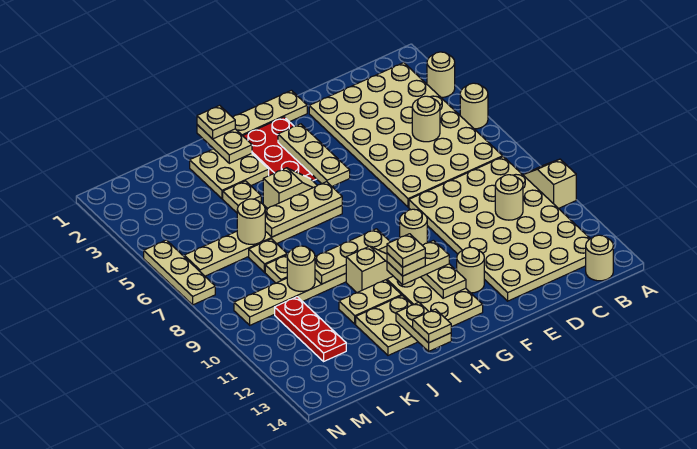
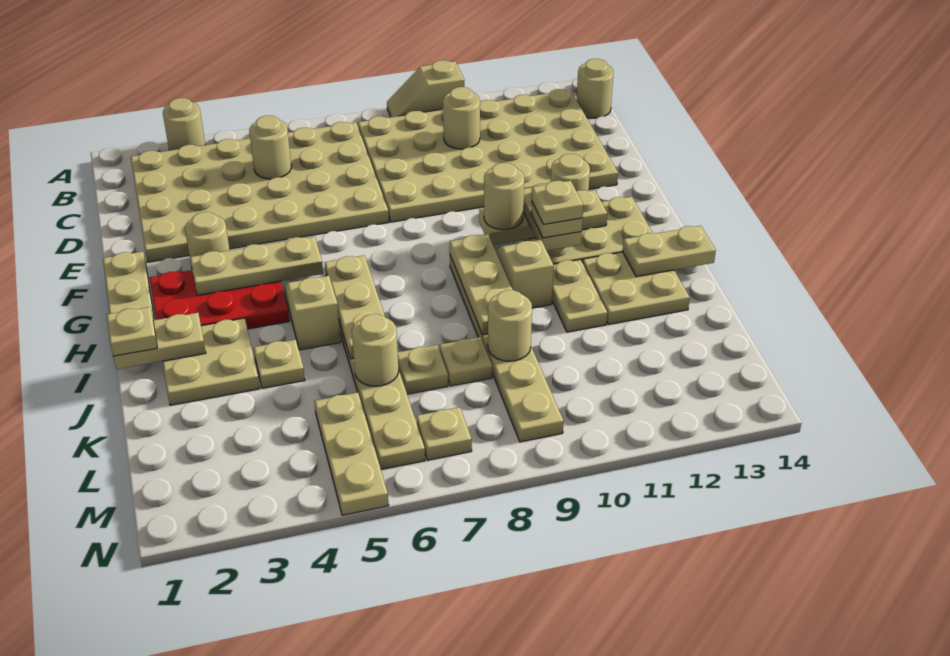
tan round brick A5 level 1 -> tan round brick F3 level 1
tan plate I14 level 3 -> tan plate M7 level 1
red plate L10:L12 level 1 -> none
tan plate N5:N7 level 1 -> tan plate L5:N5 level 1

